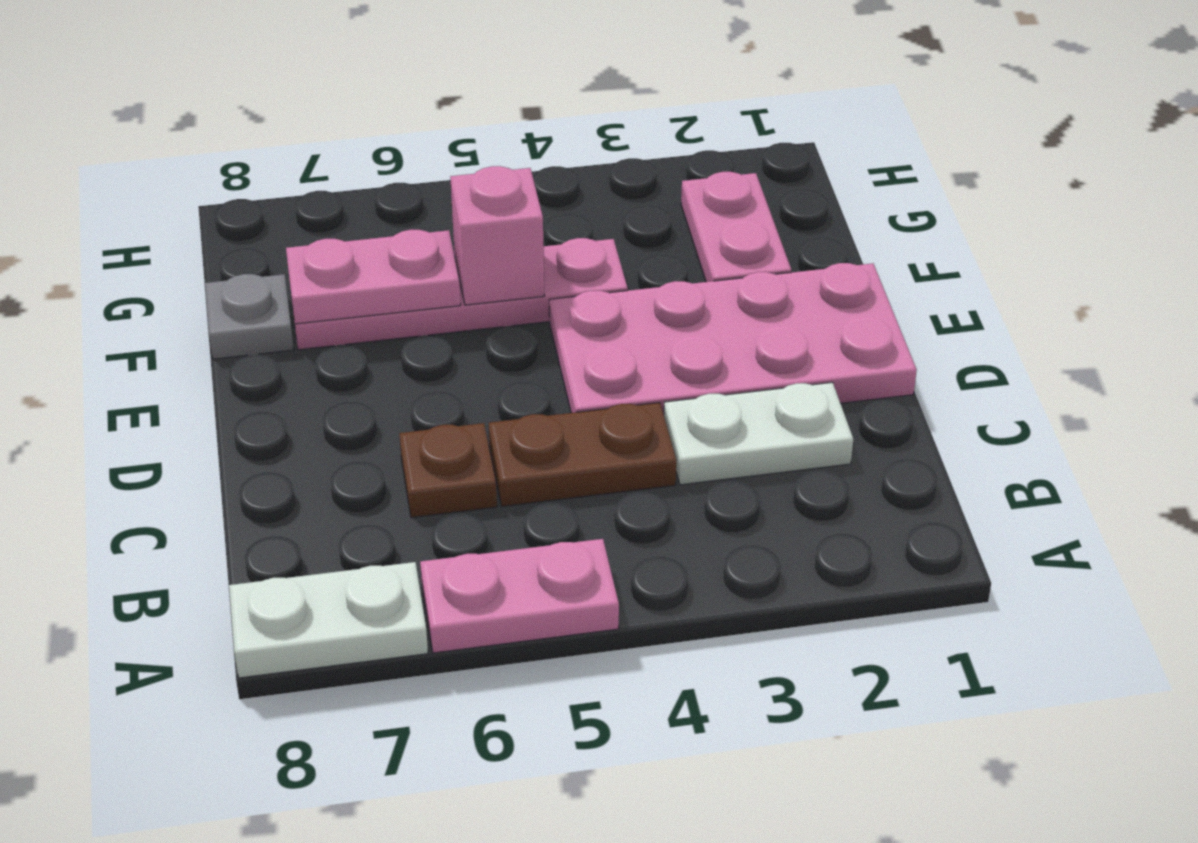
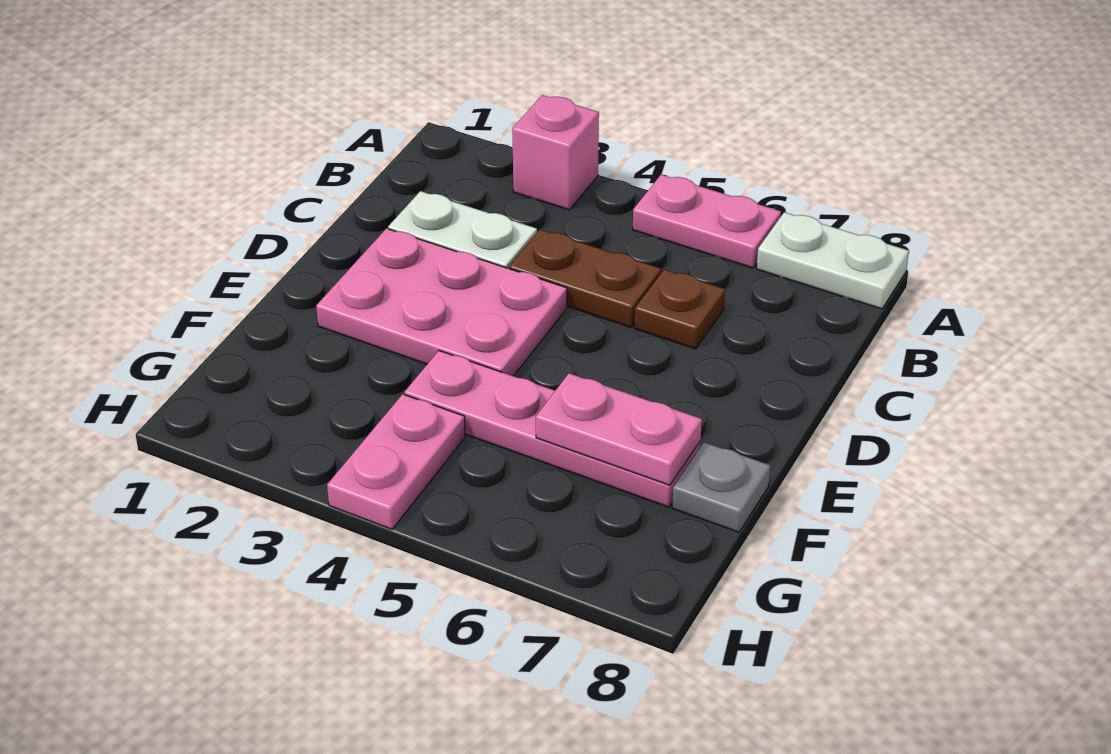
pink plate D1:E4 level 1 -> pink plate D2:E4 level 1
pink plate F2:G2 level 1 -> pink plate G4:H4 level 1
pink brick F5 level 2 -> pink brick A3 level 1

